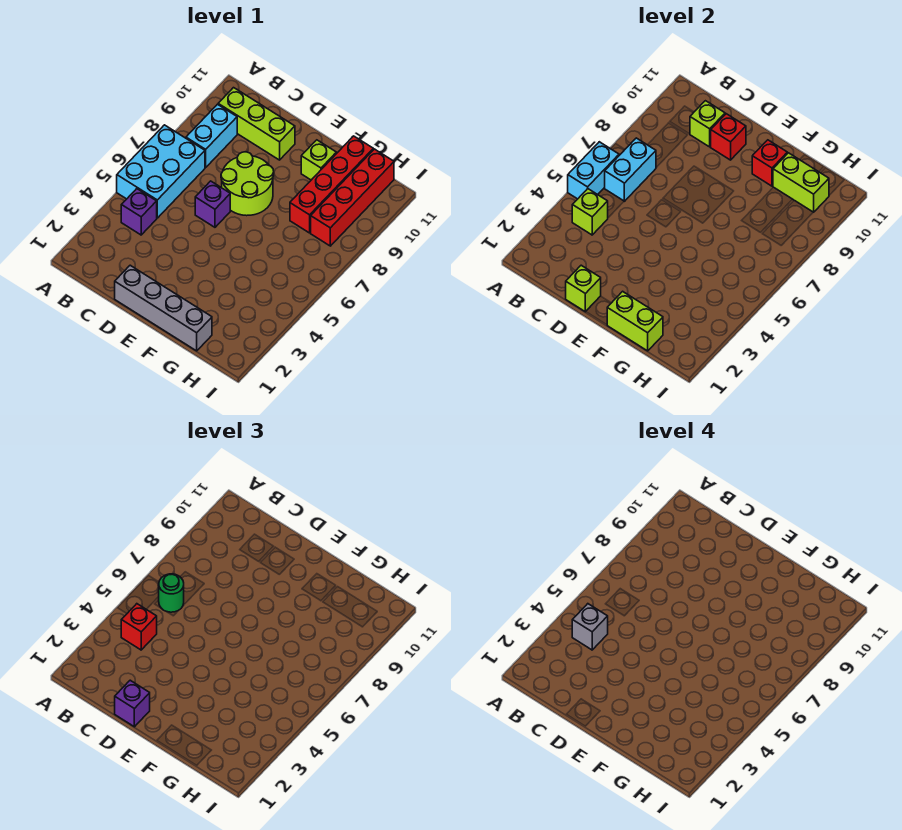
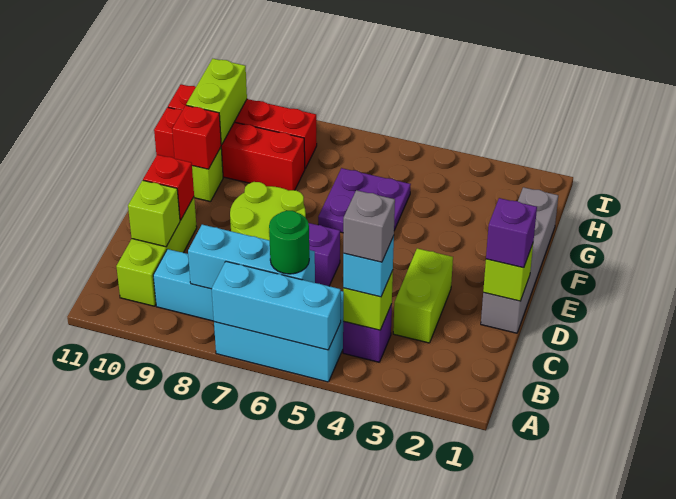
cyan brick A5:A6 level 2 -> cyan brick A5:A7 level 2
red brick B4 level 3 -> cyan brick B4 level 3
cyan brick B6:B7 level 2 -> cyan brick B6:B8 level 2
lime brick F1:G1 level 2 -> lime brick C3:D3 level 1
none -> purple plate F5:G6 level 1

